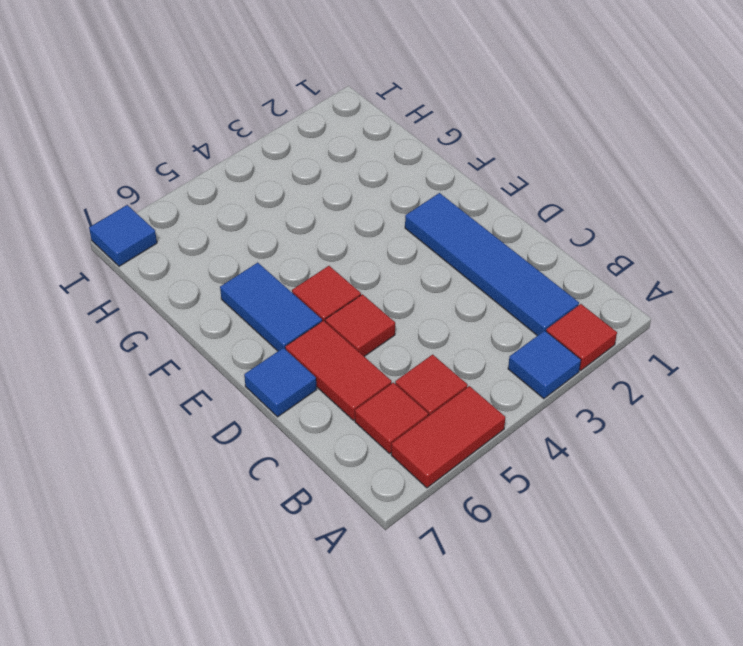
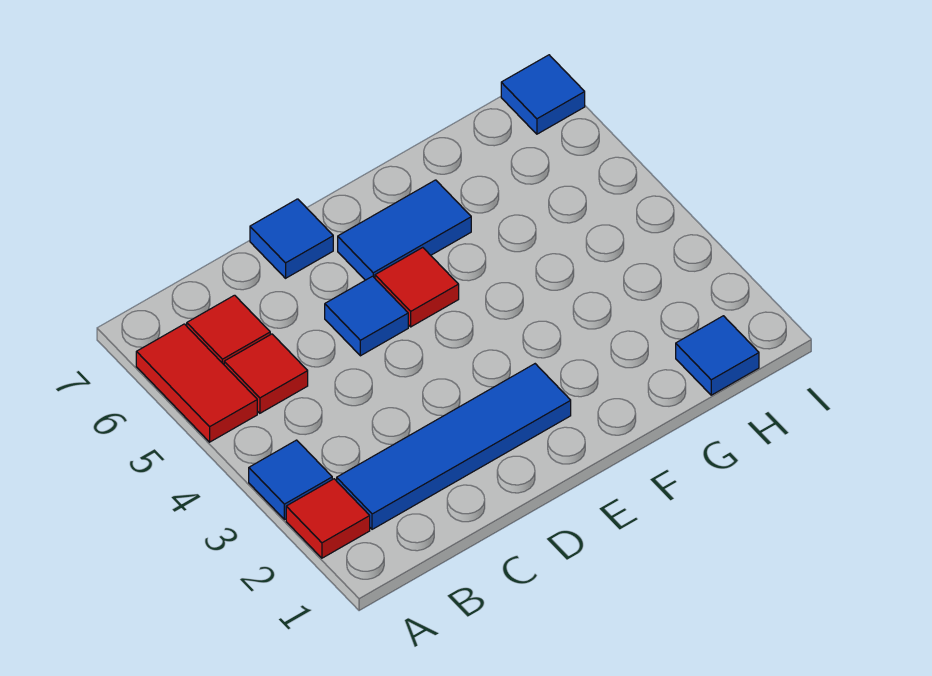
red tile C6:D6 level 1 -> none
red tile D5 level 1 -> blue tile D5 level 1
none -> blue tile H1 level 1

